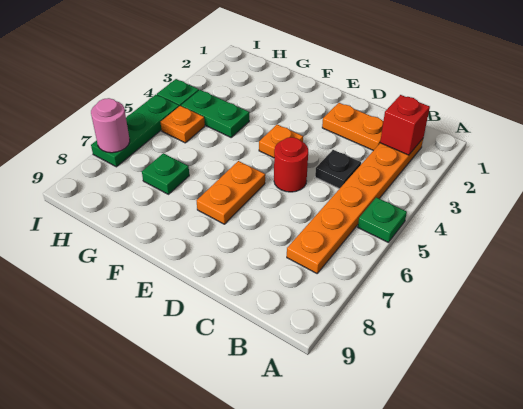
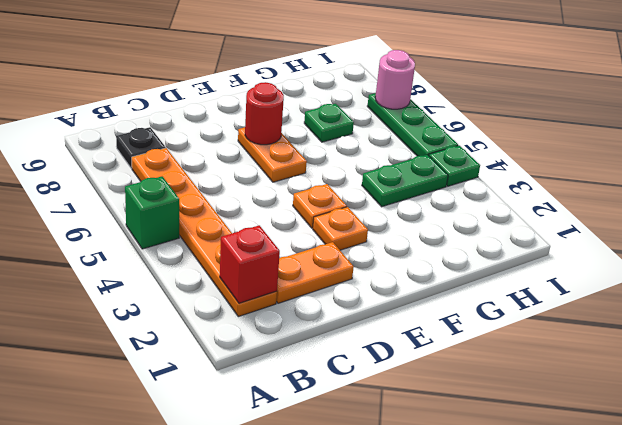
green plate A5 level 1 -> green brick A5 level 1
black plate C4 level 1 -> black plate B8 level 1
red round brick D5 level 1 -> red round brick E7 level 2
orange plate H5 level 1 -> orange plate E3 level 1

